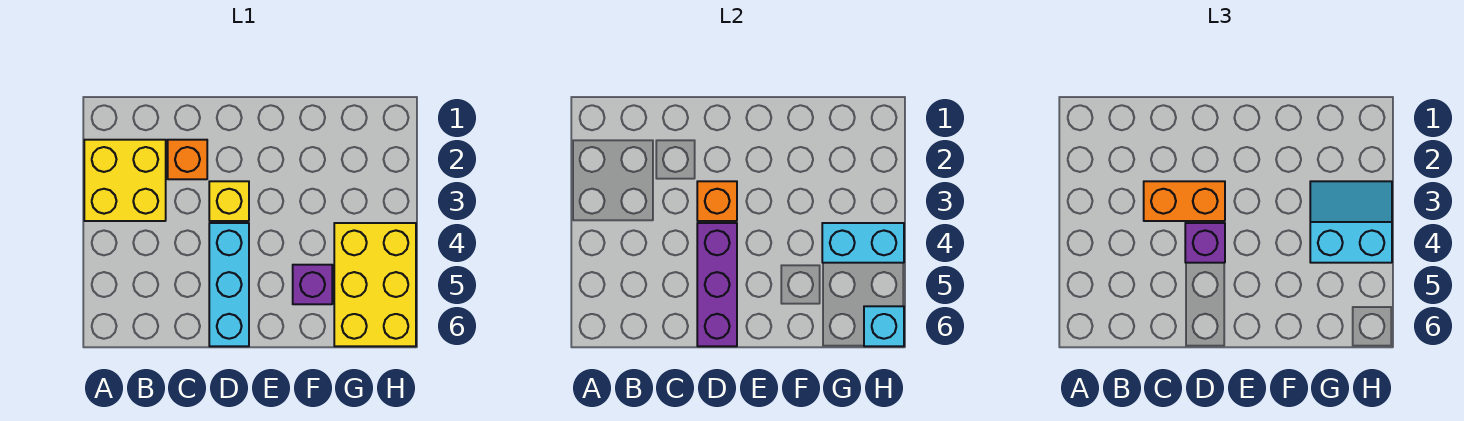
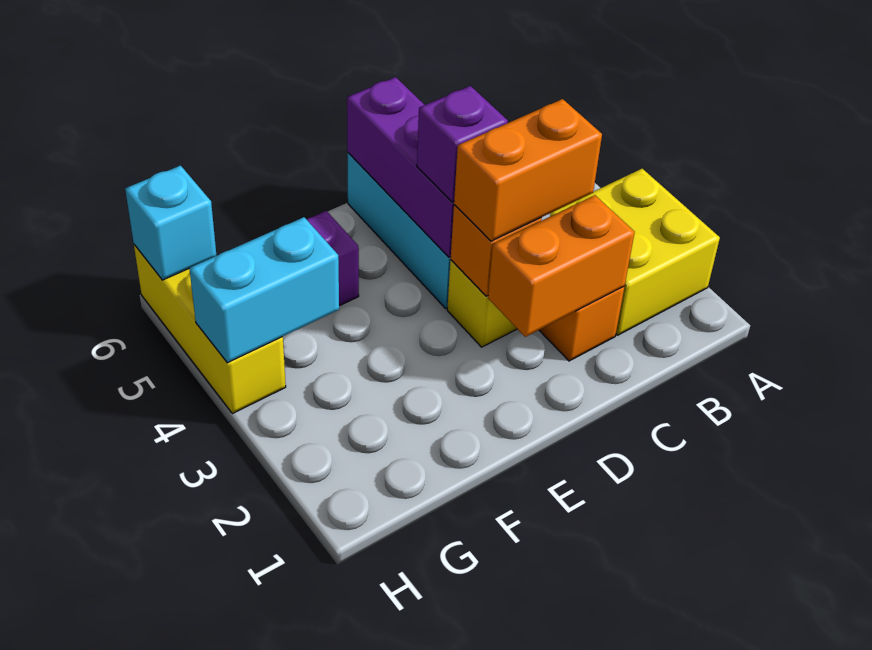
none -> orange brick C2:D2 level 2
cyan slope G3:H4 level 3 top 4 -> none
yellow brick G4:H6 level 1 -> yellow brick H4:H6 level 1

